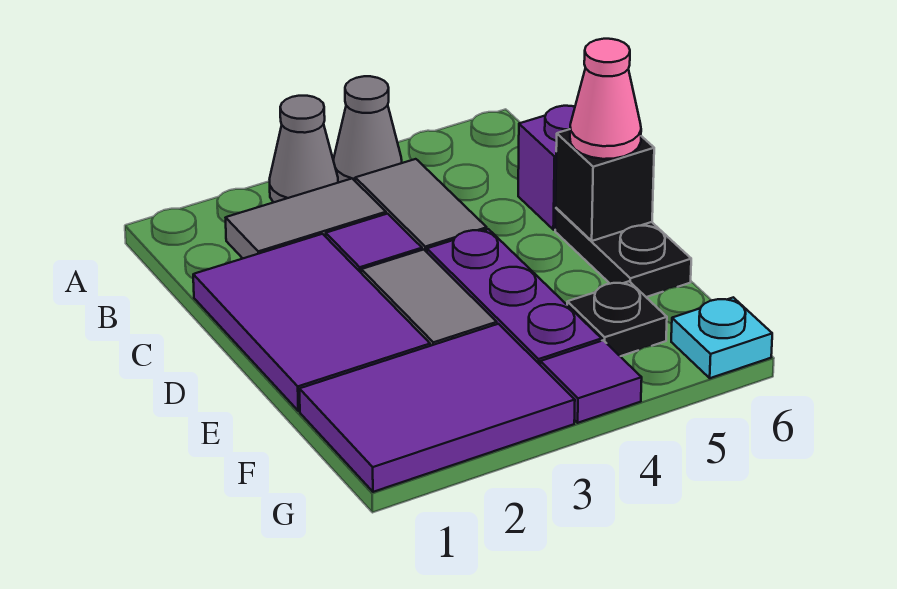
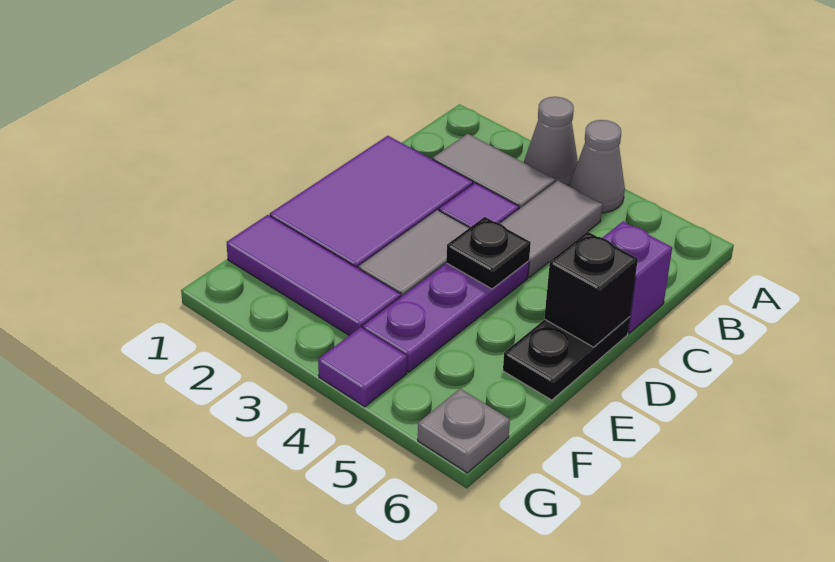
pink cone D6 level 3 -> none
purple tile F1:G3 level 1 -> purple tile F1:F3 level 1
black plate F5 level 1 -> black plate D4 level 2
cyan plate G6 level 1 -> grey plate G6 level 1

